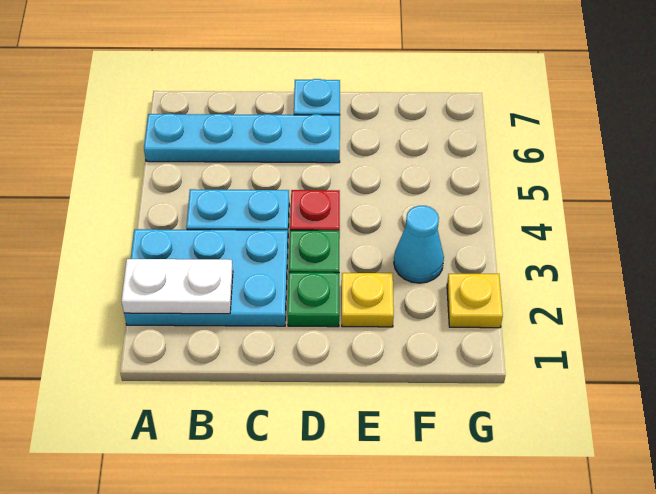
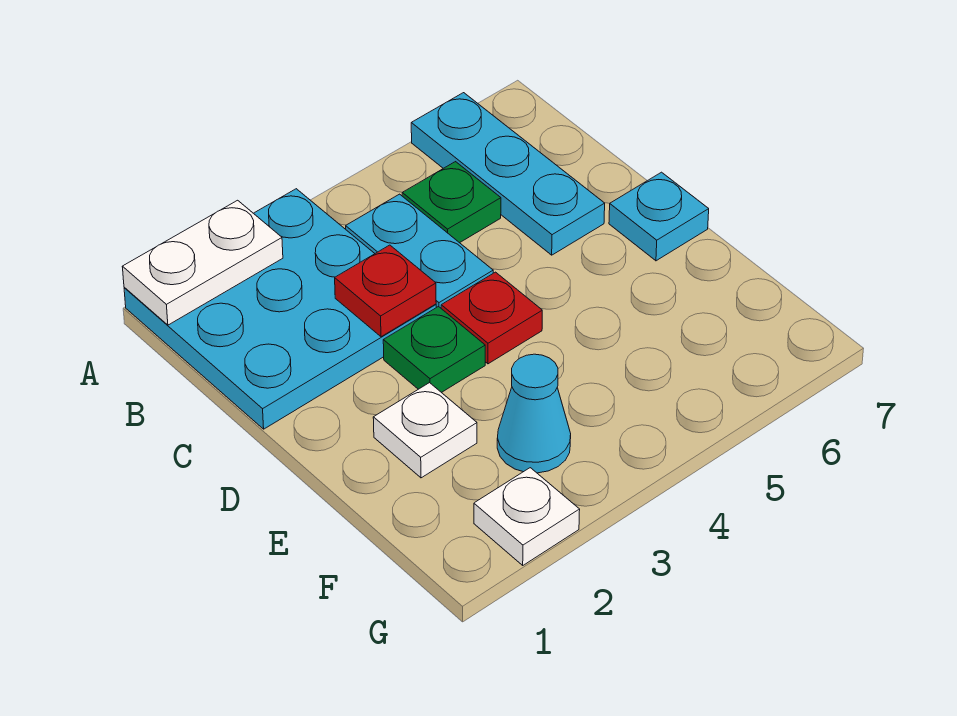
cyan plate A2:C3 level 1 -> cyan plate A1:C3 level 1
white plate A2:B2 level 2 -> white plate A1:A2 level 2
cyan plate A6:D6 level 1 -> cyan plate A6:C6 level 1
none -> red plate C3 level 2
green plate D2 level 1 -> green plate B5 level 1
yellow plate E2 level 1 -> white plate E2 level 1
yellow plate G2 level 1 -> white plate G2 level 1

